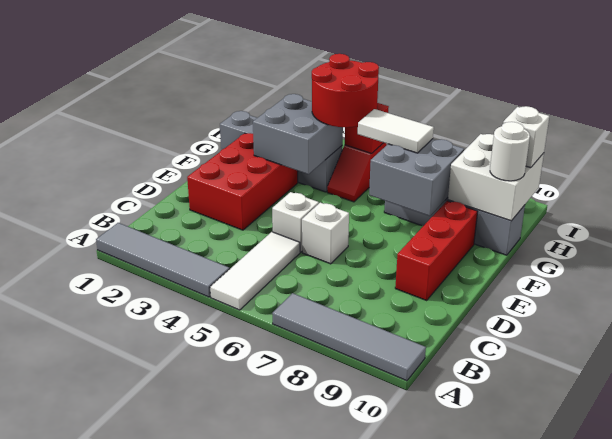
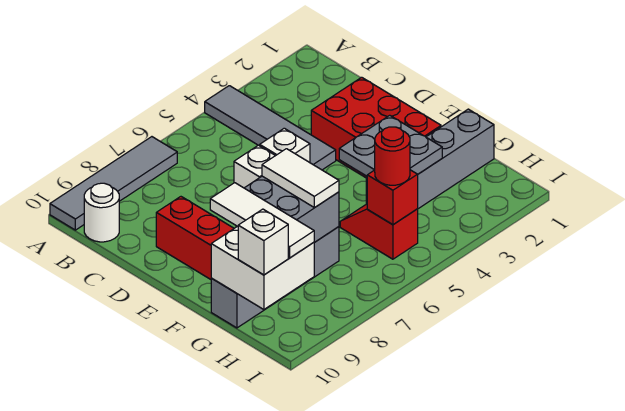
grey tile A1:A4 level 1 -> grey tile A4:D4 level 1
white tile A5:C5 level 1 -> white tile F9:H9 level 3
grey brick F3:G4 level 2 -> grey plate F3:G4 level 2
red round brick G4:H5 level 3 -> red round brick H5 level 3
white tile G6:G7 level 3 -> white tile F7:G7 level 3
white round brick G10 level 3 -> white round brick B10 level 1

